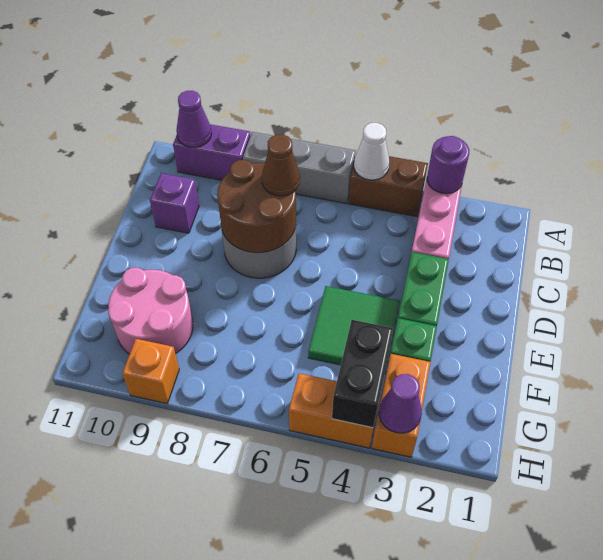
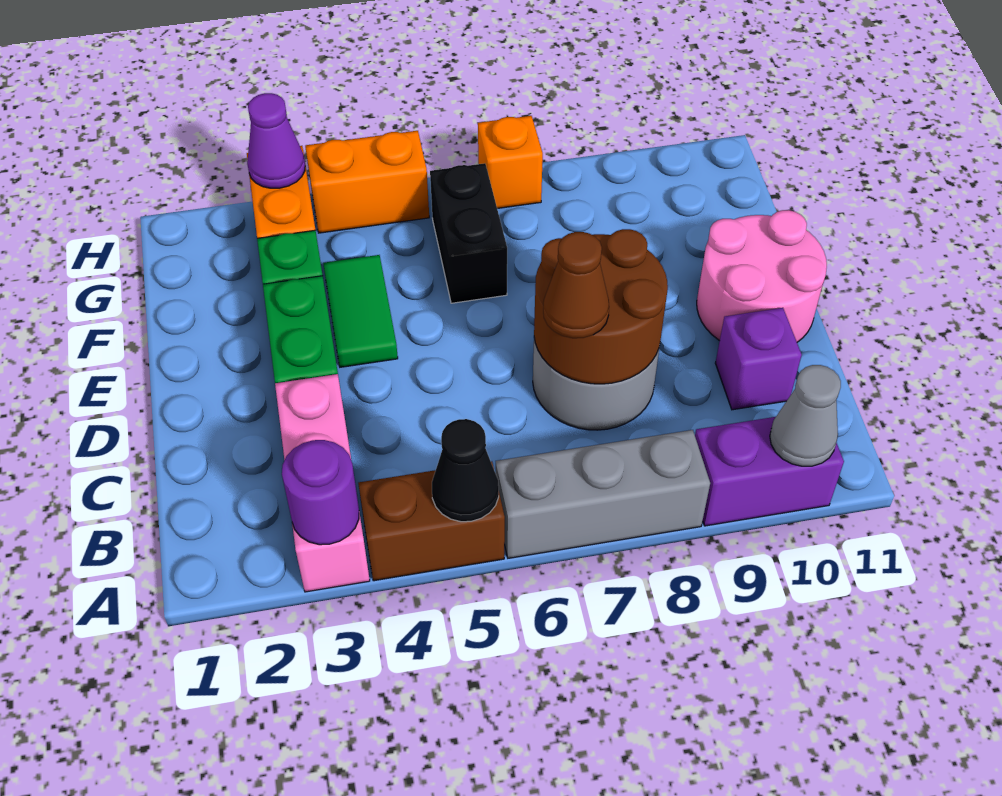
white cone A5 level 2 -> black cone A5 level 2
purple cone A10 level 2 -> grey cone A10 level 2
green tile E4:F5 level 1 -> green tile E4:F4 level 1
pink round brick F9:G10 level 1 -> pink round brick D10:E11 level 1
black brick G4:H4 level 2 -> black brick F6:G6 level 1
orange brick H9 level 1 -> orange brick H7 level 1

